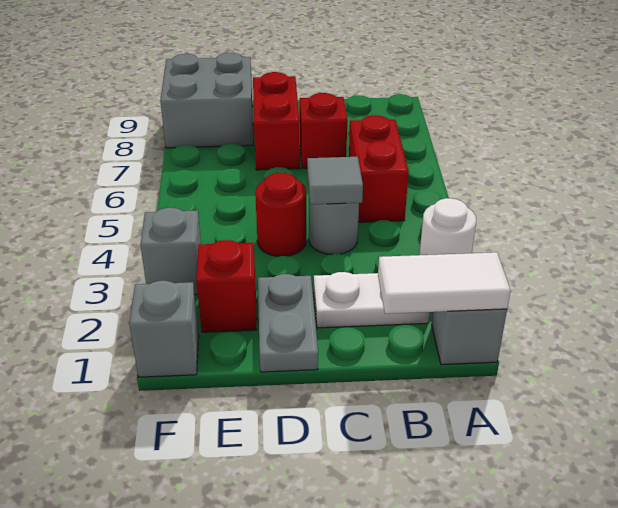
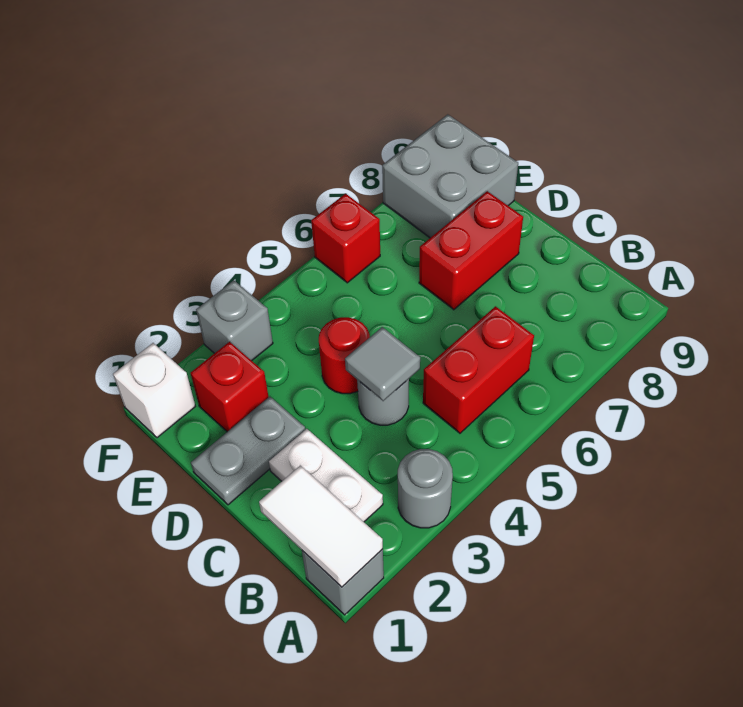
white round brick A3 level 1 -> grey round brick A3 level 1
red brick C7 level 1 -> red brick F6 level 1
grey brick F1 level 1 -> white brick F1 level 1

